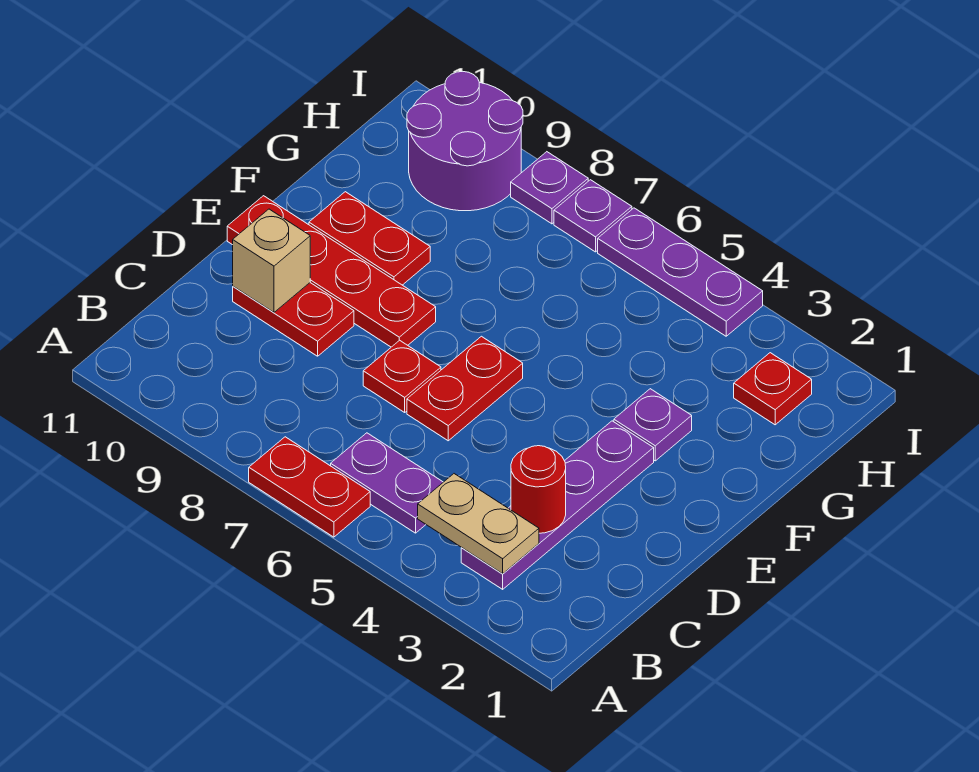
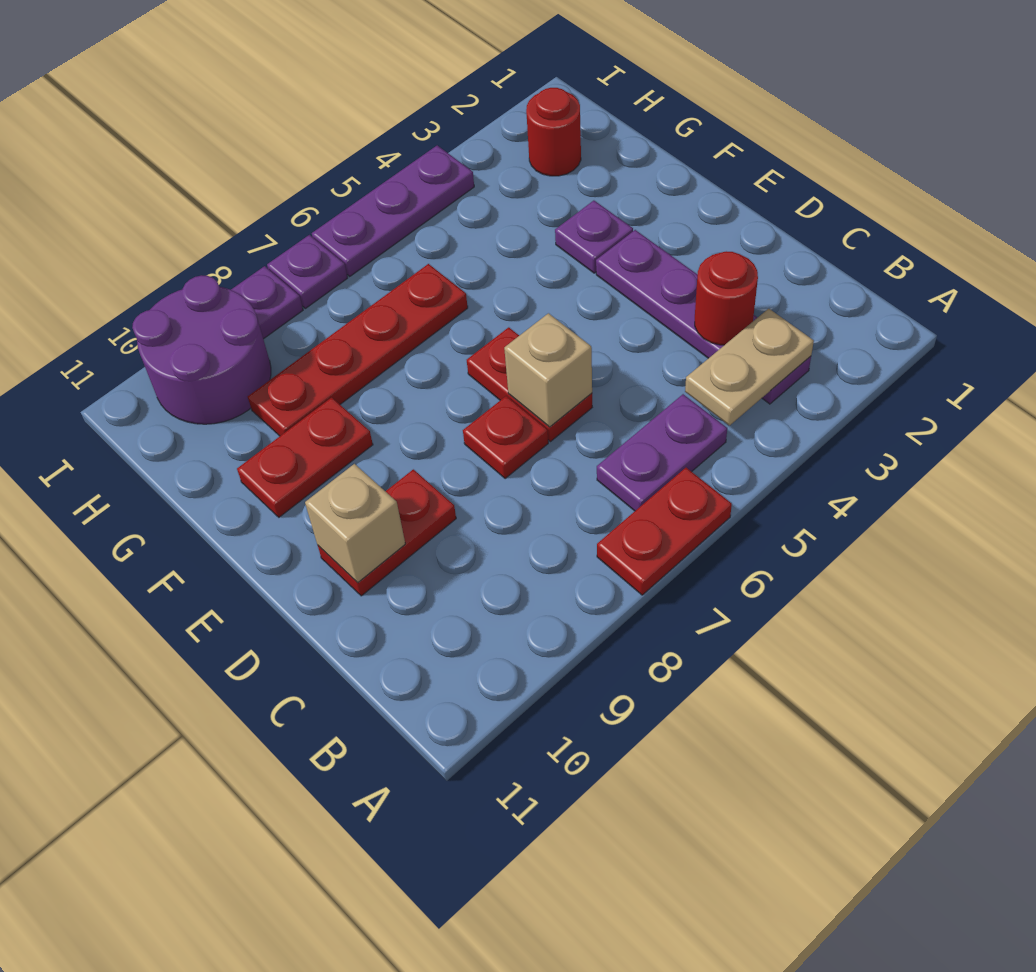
none -> tan brick D6 level 2
red plate E8:E11 level 1 -> red plate G6:G9 level 1
red plate H2 level 1 -> red round brick H2 level 1

